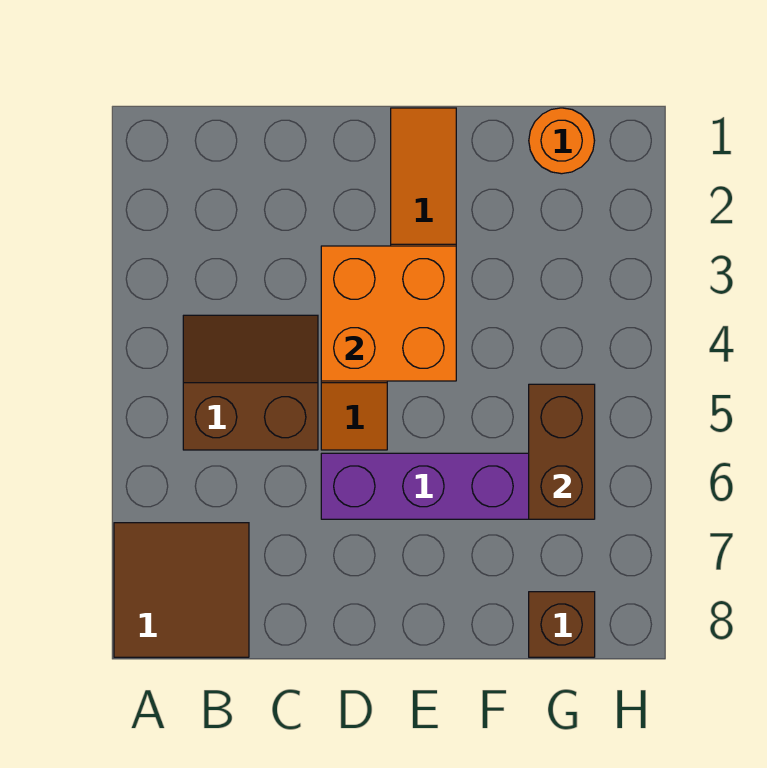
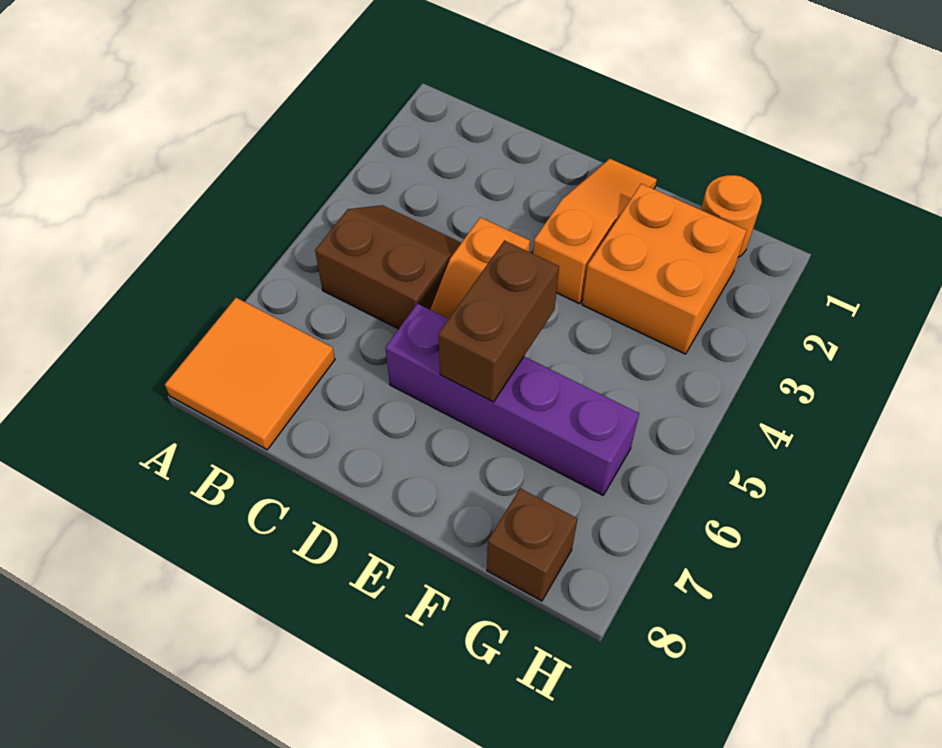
brown tile A7:B8 level 1 -> orange tile A7:B8 level 1
orange brick D3:E4 level 2 -> orange brick F2:G3 level 1
brown brick G5:G6 level 2 -> brown brick E5:E6 level 2

